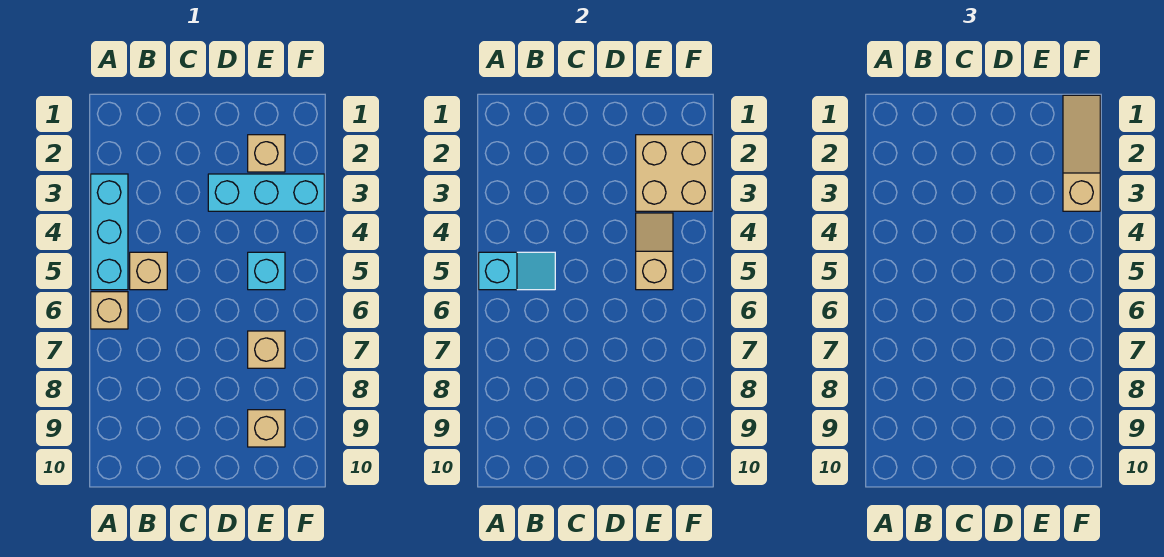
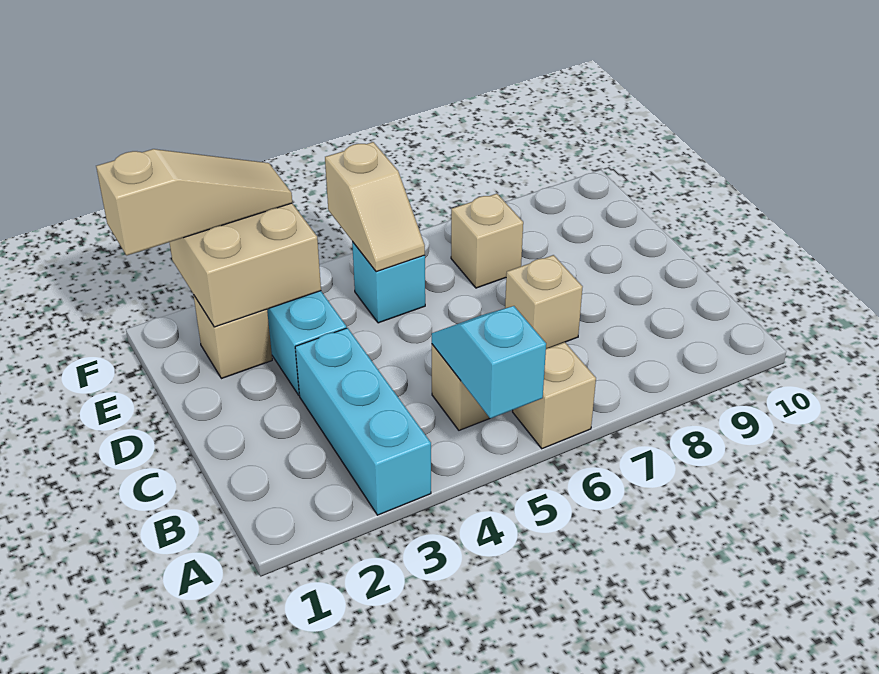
cyan brick A3:A5 level 1 -> cyan brick A3:C3 level 1
tan slope E4:E5 level 2 top 5 -> tan slope E5:F5 level 2 top F
tan brick E9 level 1 -> tan brick C7 level 1
tan slope F1:F3 level 3 top 3 -> tan slope F1:F3 level 3 top 1

